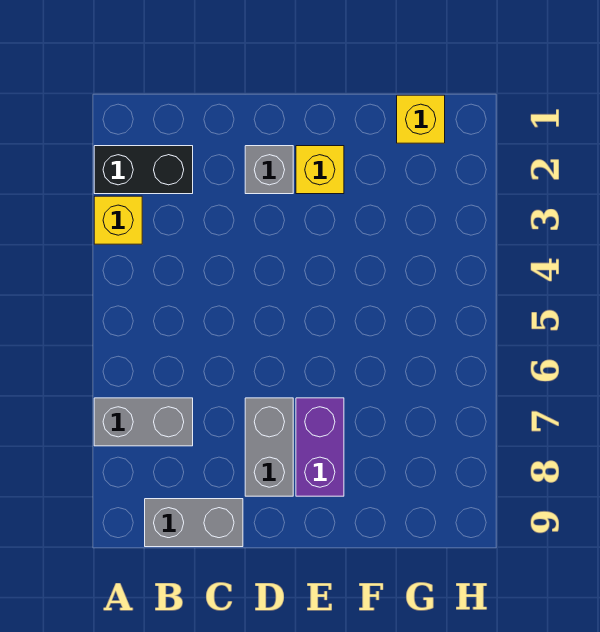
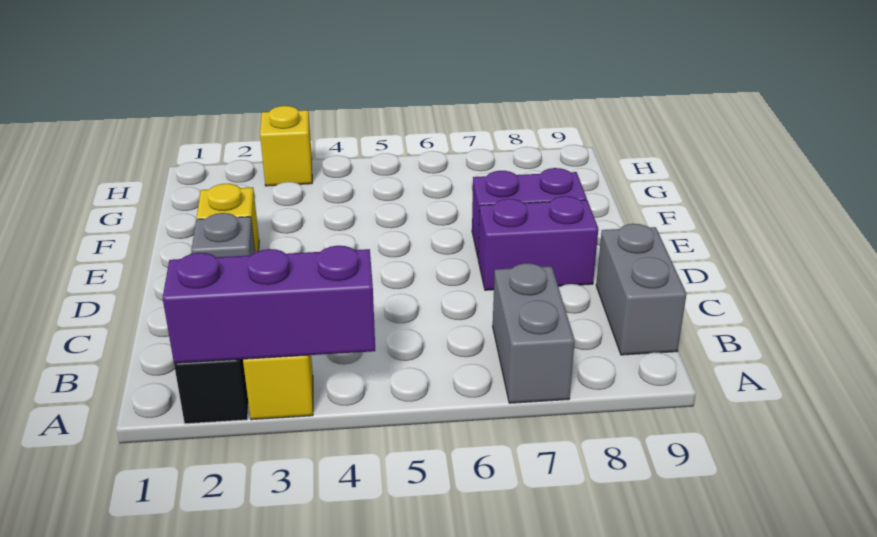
none -> purple brick A2:A4 level 2
grey brick D7:D8 level 1 -> purple brick D7:D8 level 1
yellow brick G1 level 1 -> yellow brick H3 level 1

